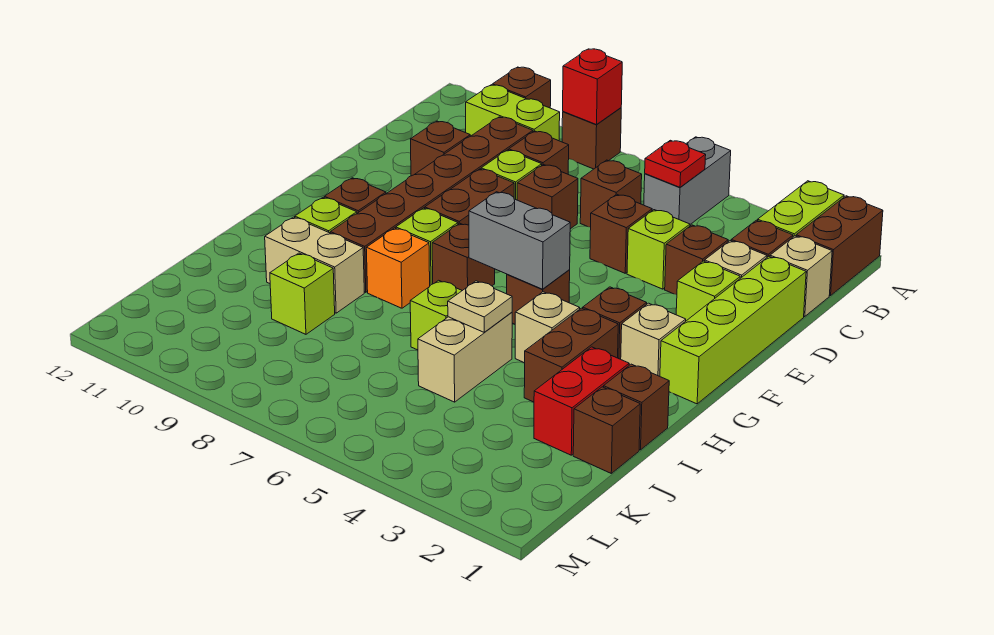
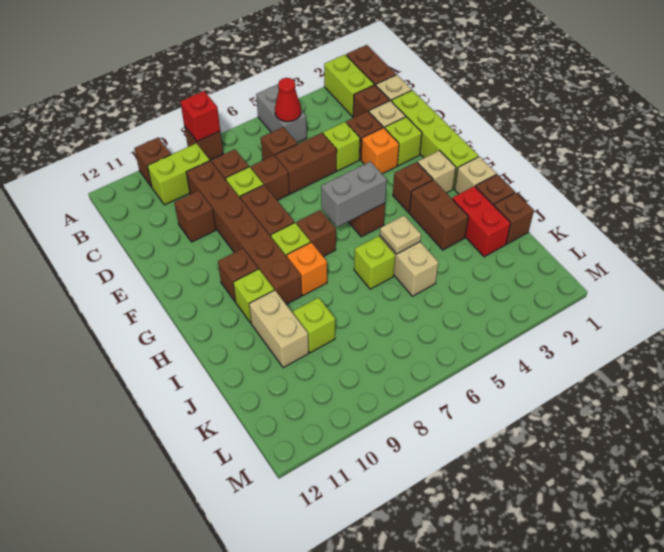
red plate B5 level 2 -> red cone B5 level 2
brown brick D5 level 1 -> brown brick D5:D6 level 1
none -> orange brick E3 level 1
tan brick H4 level 1 -> tan brick H1 level 1
tan brick I9:I10 level 1 -> tan brick I10:J10 level 1

